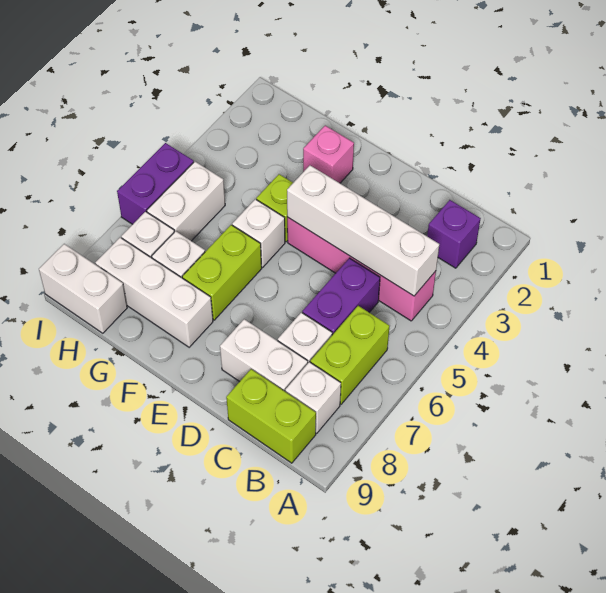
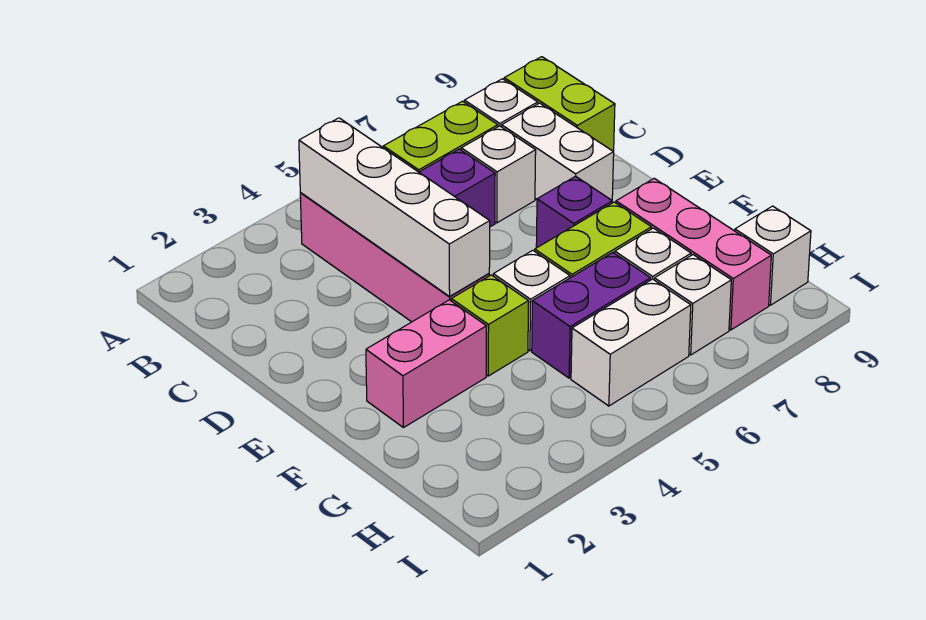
purple brick B2 level 1 -> purple brick E7 level 1
pink brick F2 level 1 -> pink brick F2:F3 level 1
white brick F8:H8 level 1 -> pink brick F8:H8 level 1
white brick H9:I9 level 1 -> white brick H9 level 1
purple brick I5:I6 level 1 -> purple brick G5:G6 level 1

